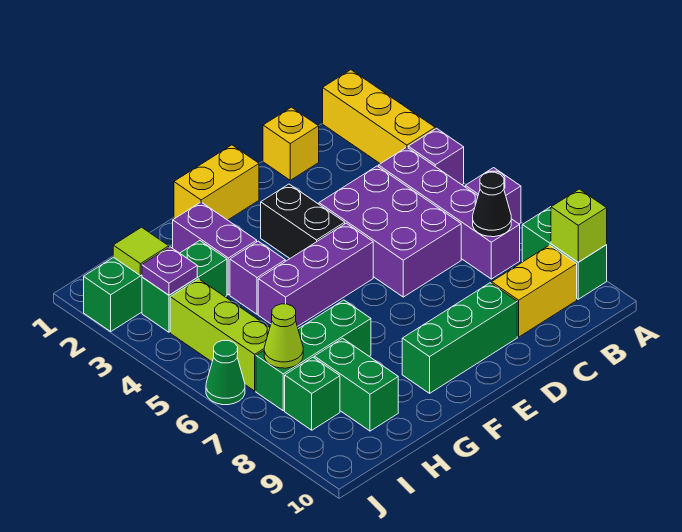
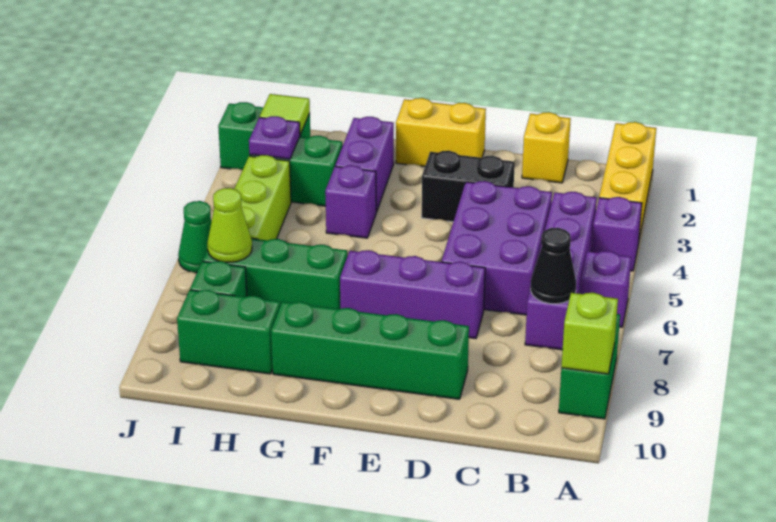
yellow brick B9:C9 level 1 -> none
green brick D9:F9 level 1 -> green brick D9:G9 level 1
black brick E3:E4 level 1 -> black brick D3:E3 level 1
purple brick E5:G5 level 1 -> purple brick D7:F7 level 1
green brick H8:H9 level 1 -> green brick H9:I9 level 1

